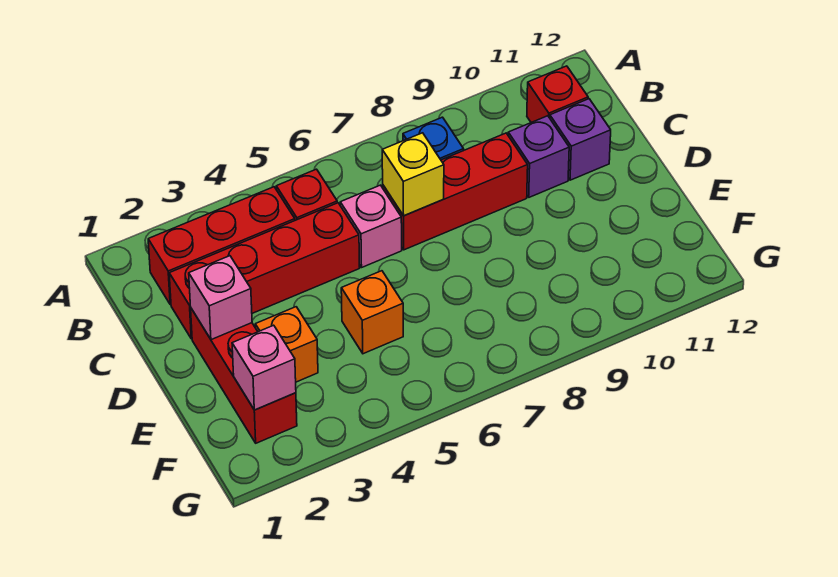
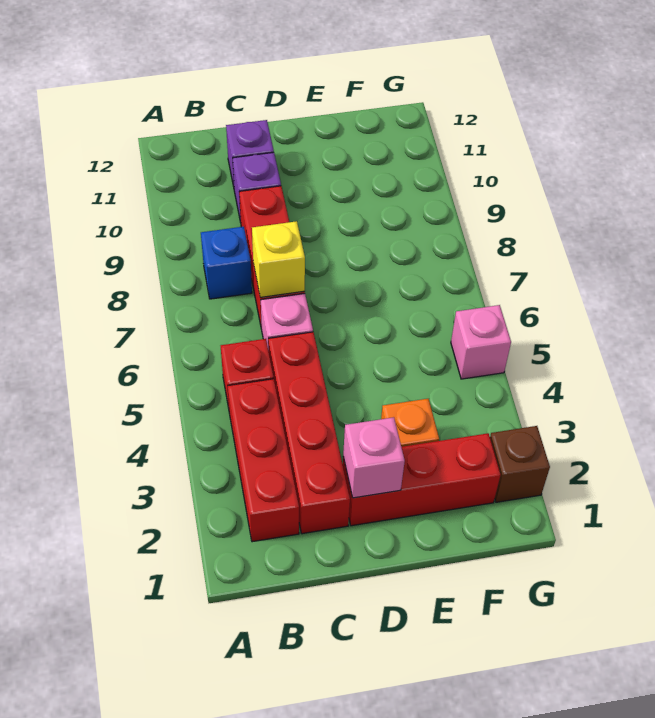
red brick B11 level 1 -> none
orange brick E5 level 1 -> none
pink brick F2 level 2 -> pink brick G5 level 1
none -> brown brick G2 level 1

